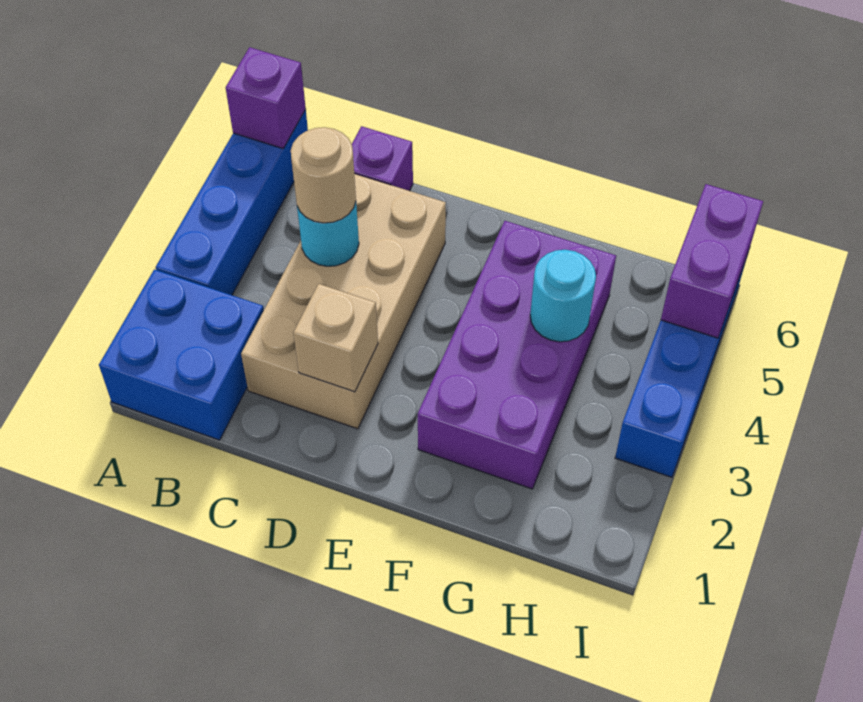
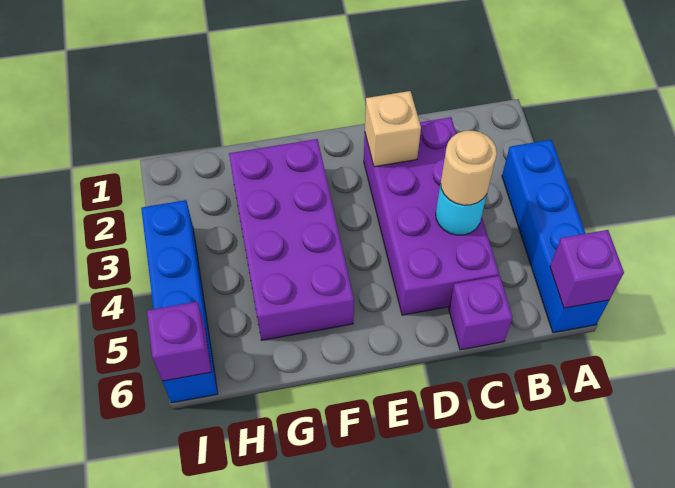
blue brick A1:B2 level 1 -> none
tan brick C2:D5 level 1 -> purple brick C2:D5 level 1
cyan round brick G4 level 2 -> none
purple brick I5:I6 level 2 -> purple brick I6 level 2

